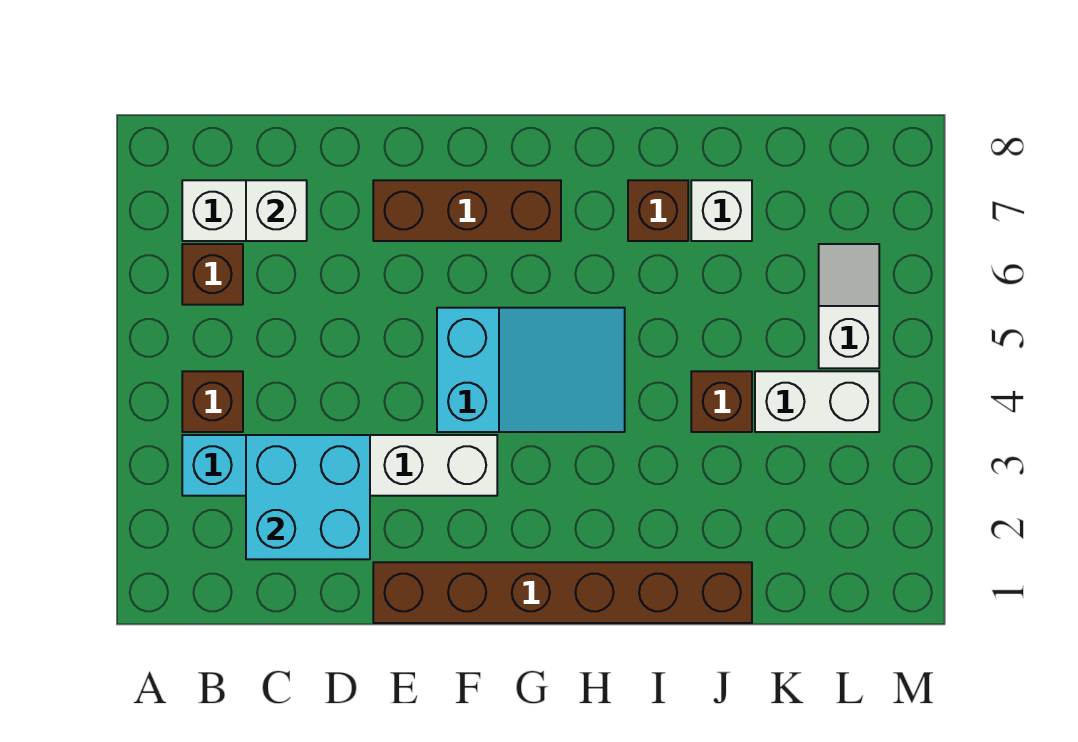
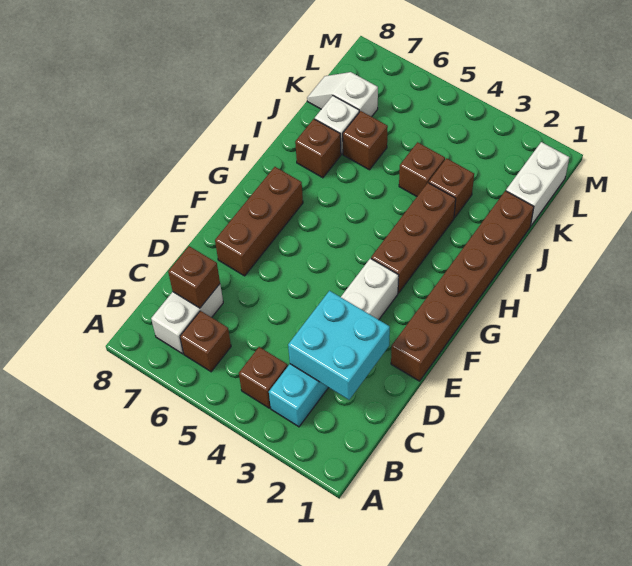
white brick C7 level 2 -> brown brick C7 level 2
cyan slope F4:H5 level 1 top F -> none
none -> brown brick G3:I3 level 1
none -> brown brick J3 level 1
none -> brown brick J6 level 1
white brick K4:L4 level 1 -> white brick K1:L1 level 1
white slope L5:L6 level 1 top 5 -> white slope K7:K8 level 1 top 7

